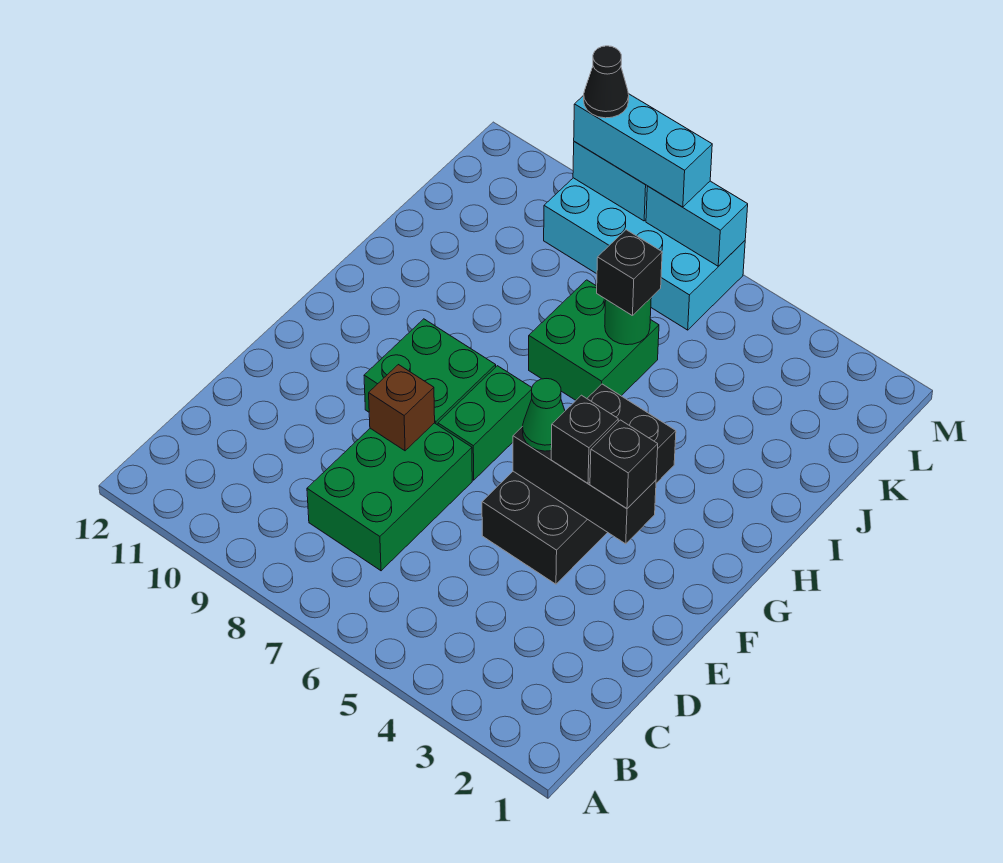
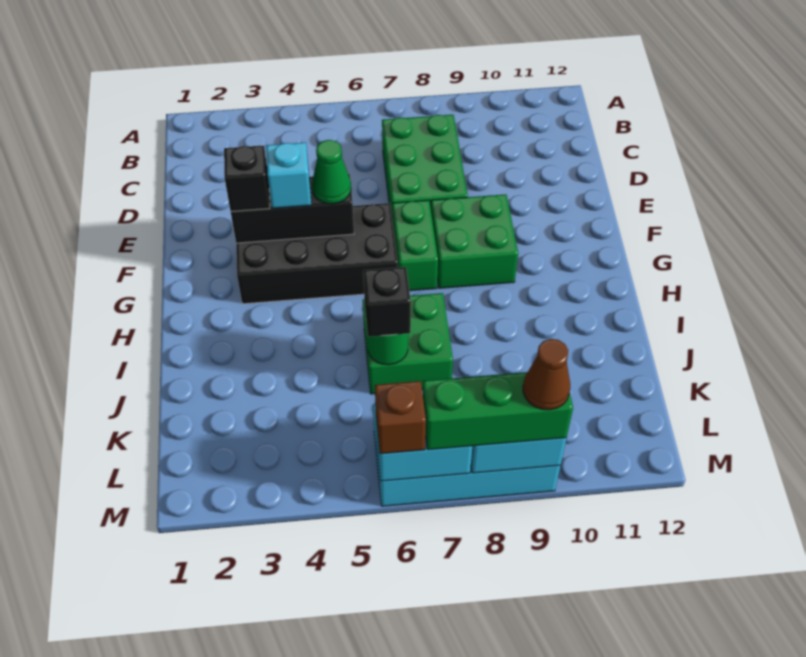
black brick E4:H5 level 1 -> black brick F3:G6 level 1
brown brick E8 level 2 -> brown brick M6 level 3
black brick F4 level 3 -> cyan brick F4 level 3
cyan brick M7:M9 level 3 -> green brick M7:M9 level 3
black cone M9 level 4 -> brown cone M9 level 4

